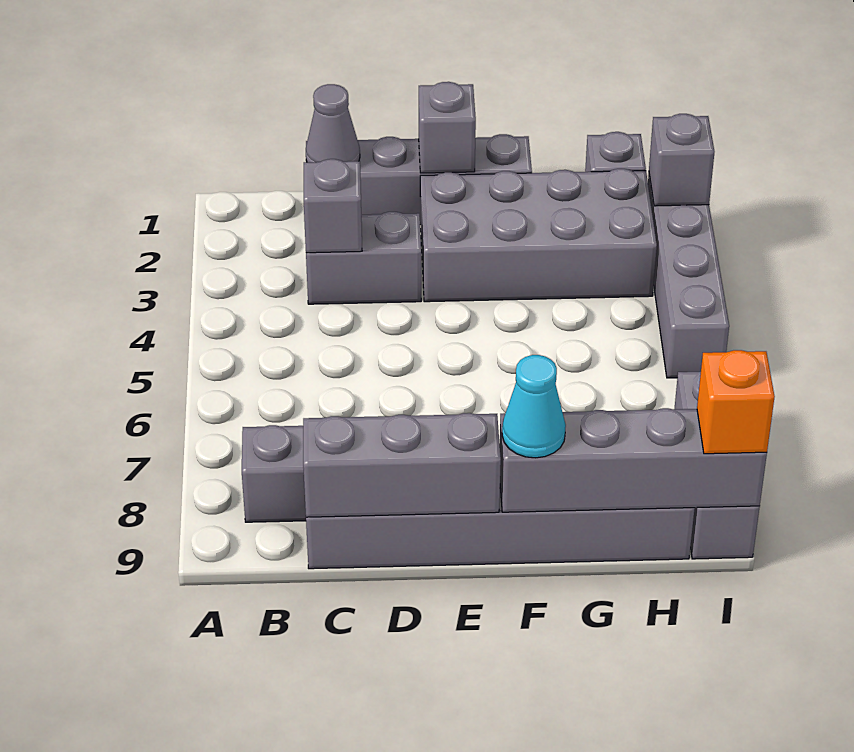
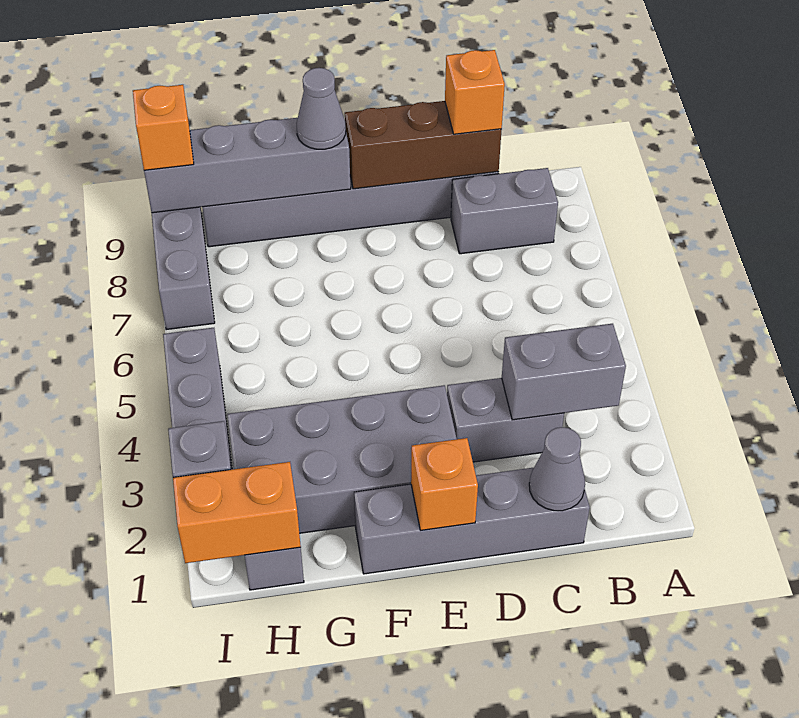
grey brick C3 level 2 -> grey brick B3:C3 level 2
grey brick C9:E9 level 2 -> brown brick C9:E9 level 2
none -> orange brick C9 level 3
grey brick E1 level 2 -> orange brick E1 level 2
cyan cone F9 level 3 -> grey cone F9 level 3
none -> orange brick H1:I1 level 2

